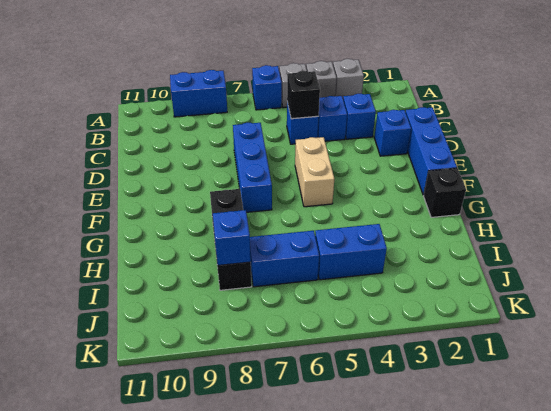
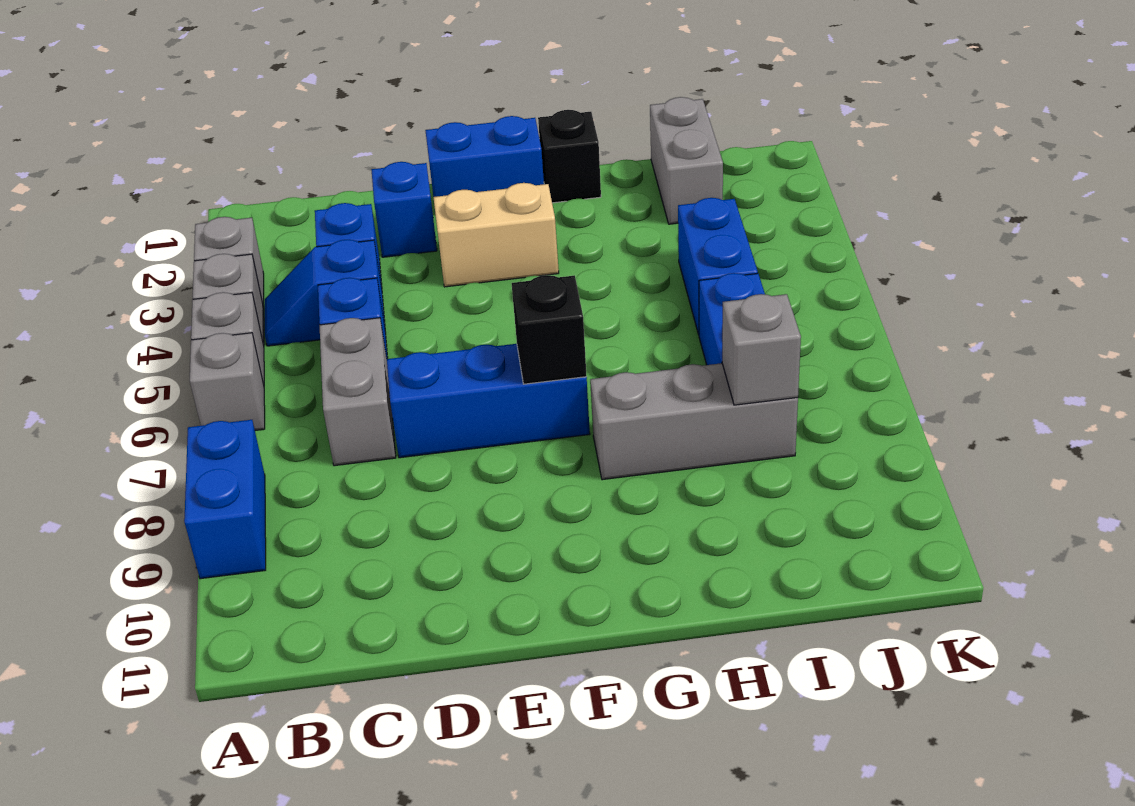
blue brick A6 level 1 -> grey brick A6 level 1
black brick C5 level 2 -> black brick F7 level 2
none -> grey brick C6:C7 level 1
blue brick D1:F1 level 1 -> blue brick E1:F1 level 1
tan brick E5:F5 level 1 -> tan brick E3:F3 level 1
black brick G8:I8 level 1 -> grey brick G8:I8 level 1
none -> grey brick I1:I2 level 1
blue brick I8 level 2 -> grey brick I8 level 2

